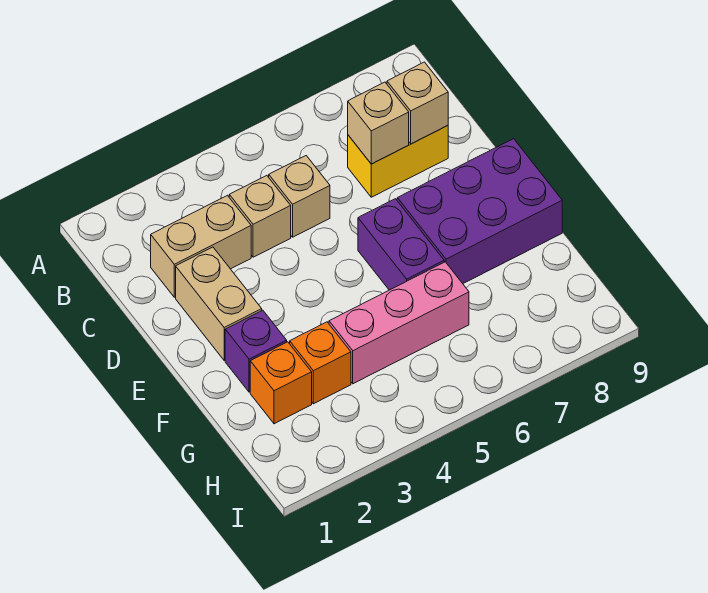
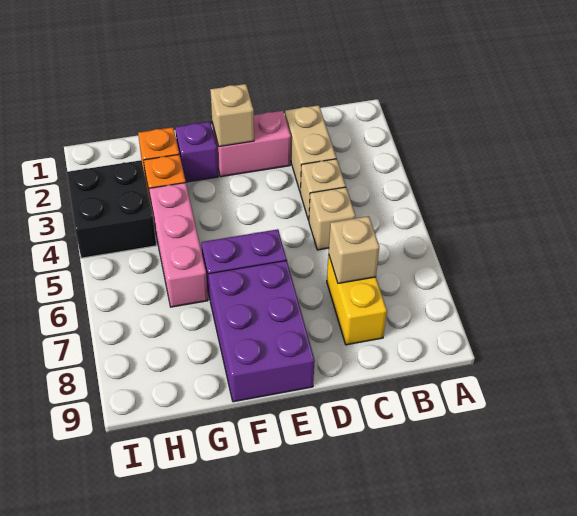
tan brick C8 level 2 -> tan brick E2 level 2
tan brick D2:E2 level 1 -> pink brick D2:E2 level 1
none -> black brick H3:I4 level 1

